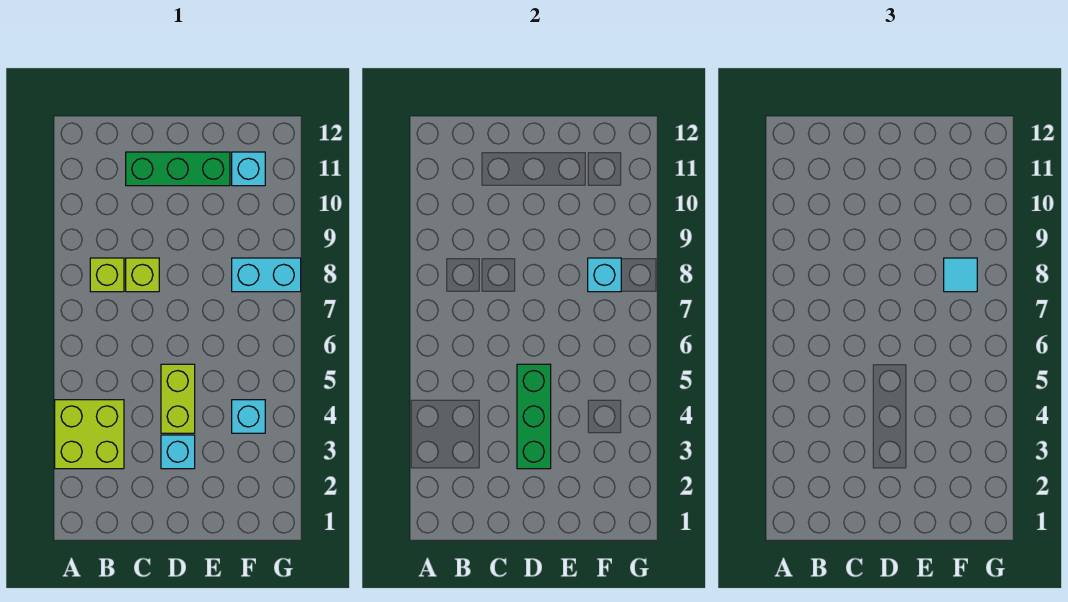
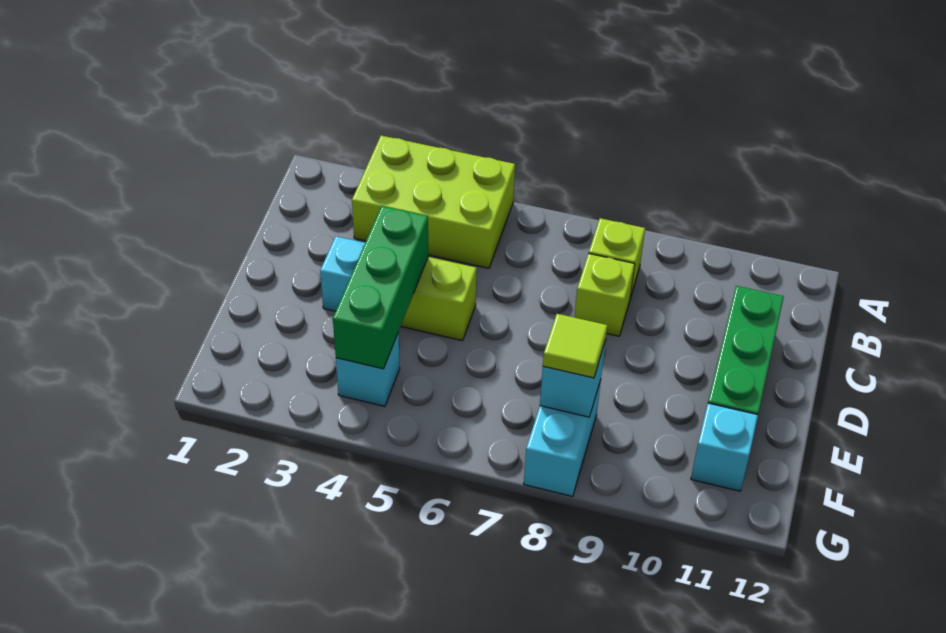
lime brick A3:B4 level 1 -> lime brick A3:B5 level 1
green brick D3:D5 level 2 -> green brick D4:F4 level 2
cyan tile F8 level 3 -> lime tile F8 level 3

